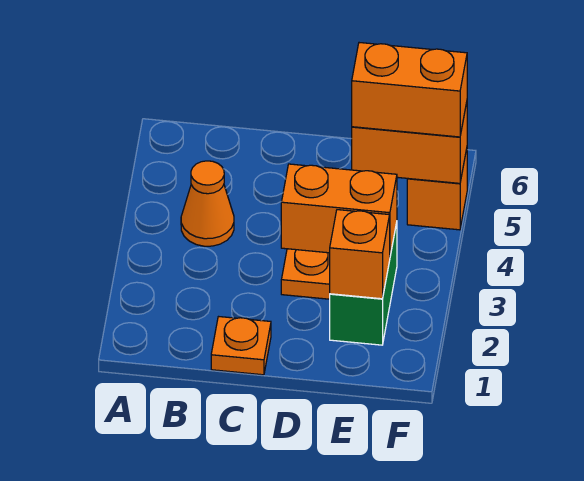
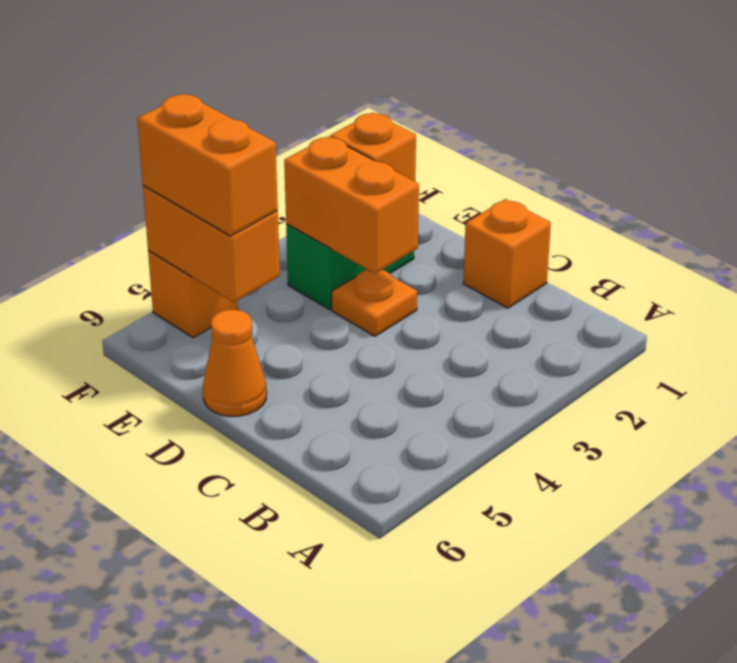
orange cone B4 level 1 -> orange cone D6 level 1
orange plate C1 level 1 -> orange brick C1 level 1

